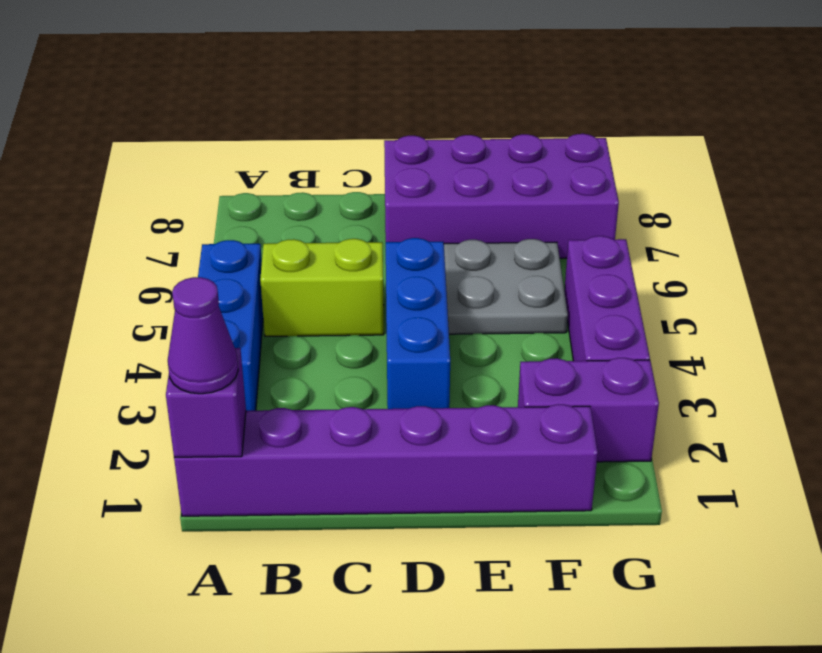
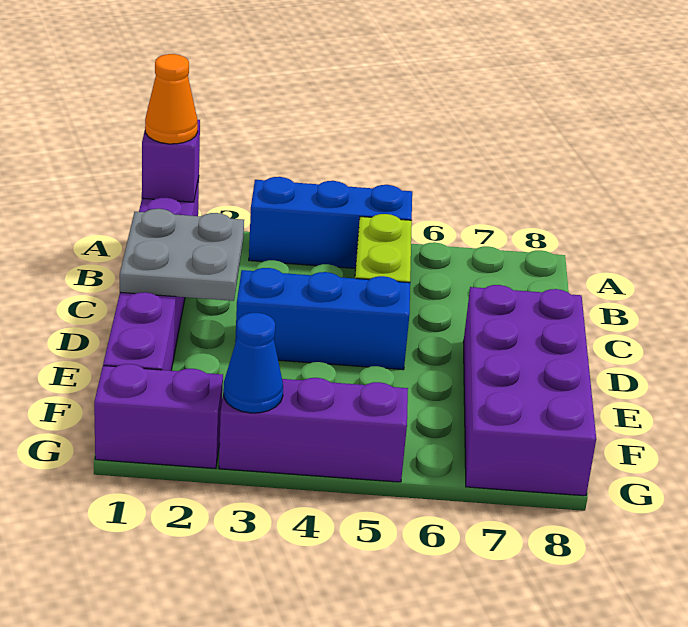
purple cone A1 level 3 -> orange cone A1 level 3
grey plate E5:F6 level 1 -> grey plate C1:D2 level 2
purple brick F2:G2 level 1 -> purple brick G1:G2 level 1
none -> blue cone G3 level 2

